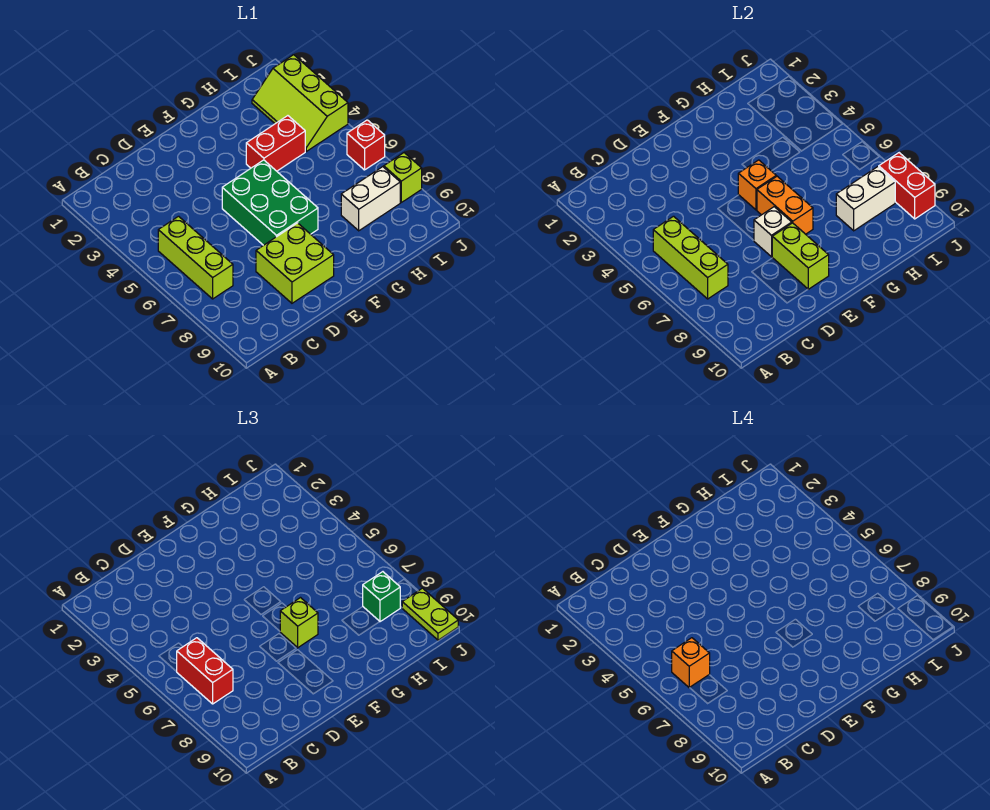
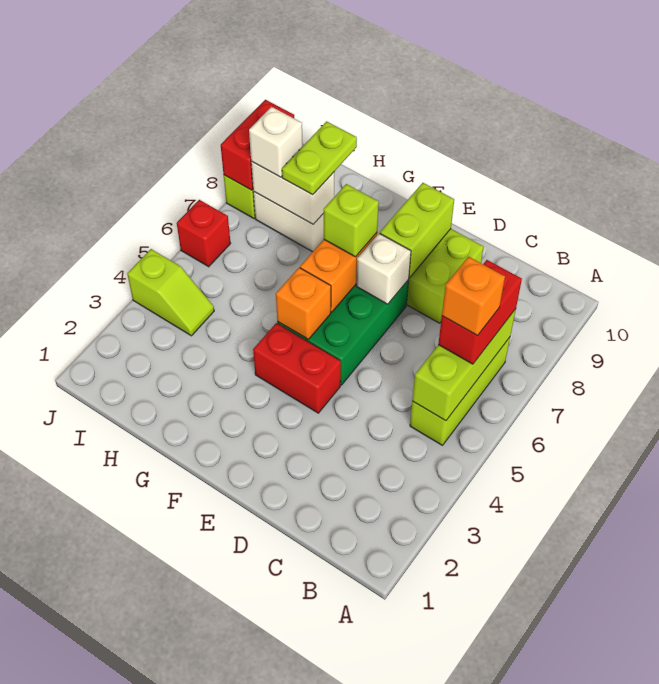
red brick G4:H4 level 1 -> red brick E4:F4 level 1
lime slope I2:J4 level 1 top J -> lime slope I4:J4 level 1 top J
green brick I8 level 3 -> white brick I8 level 3
lime plate J9:J10 level 3 -> lime plate H8:H9 level 3

